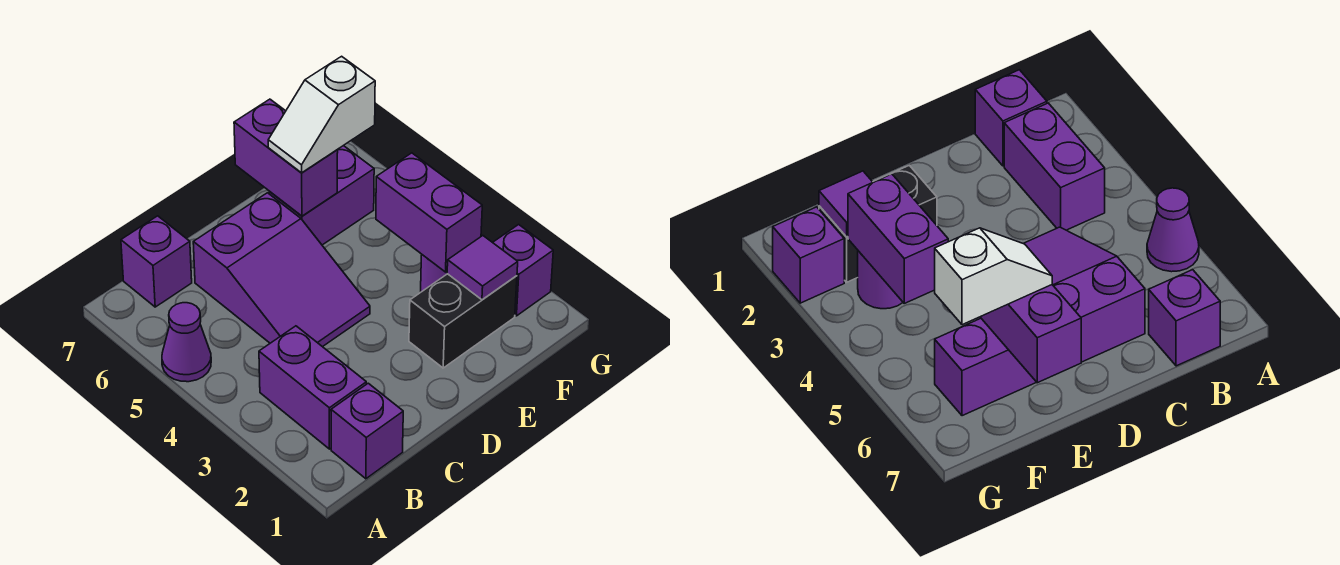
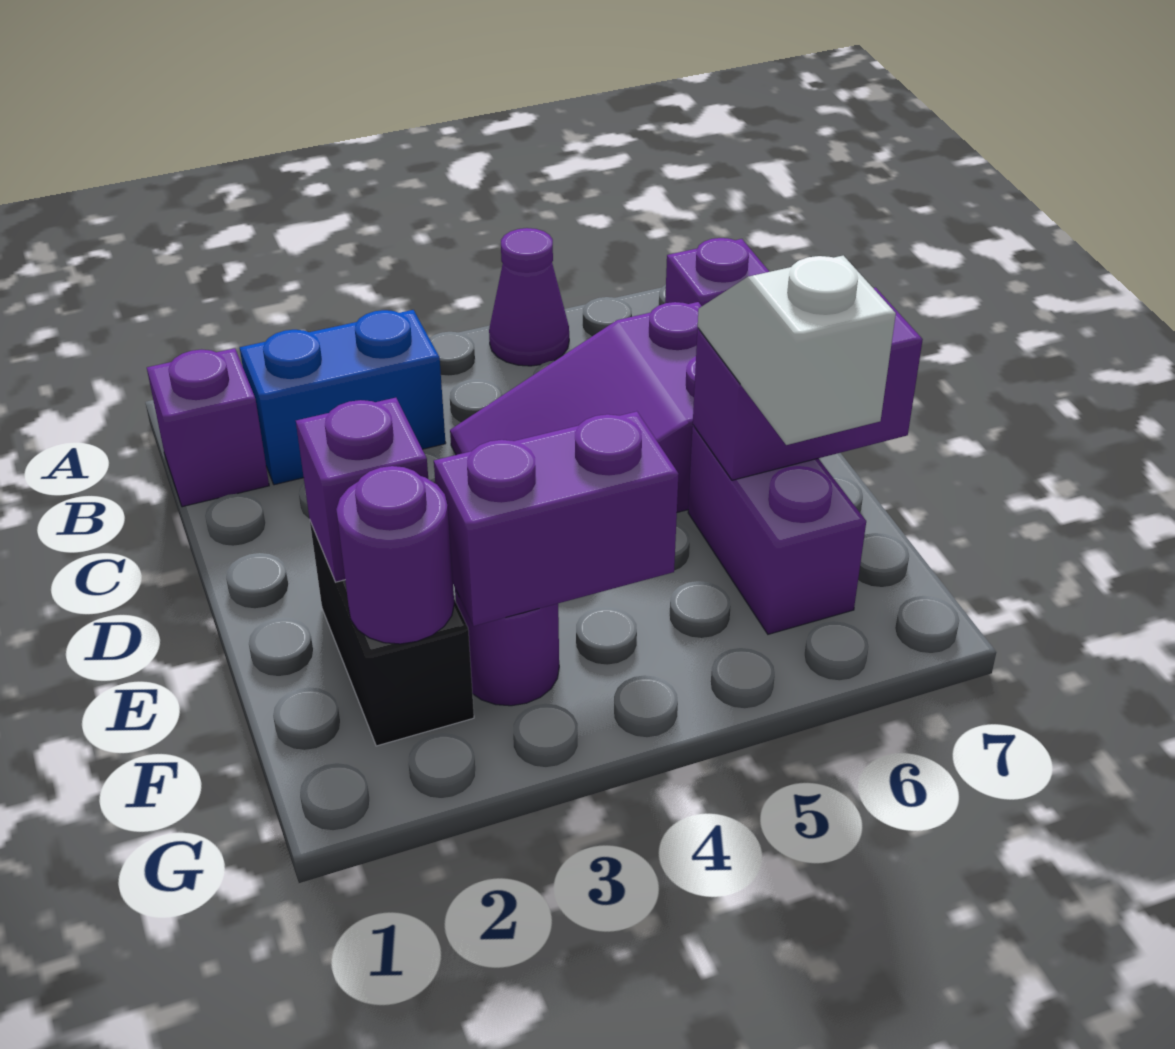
purple brick B2:B3 level 1 -> blue brick B2:B3 level 1
purple tile F2 level 2 -> purple round brick F2 level 2
purple brick G2 level 1 -> purple brick E2 level 2

